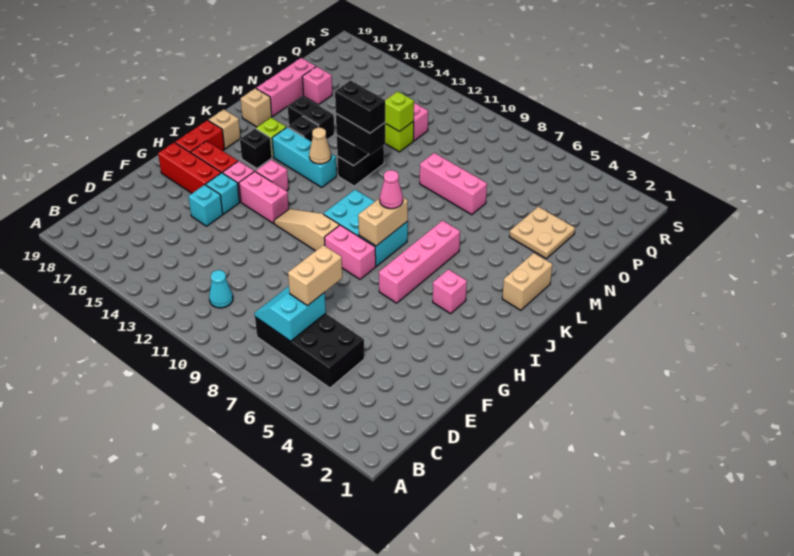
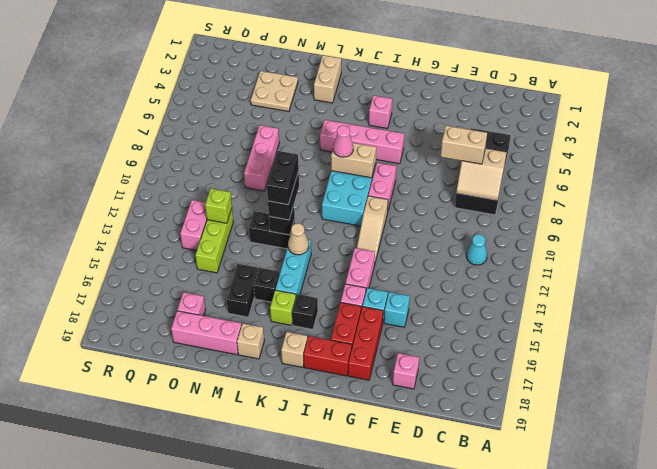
cyan slope C7:D8 level 2 top 7 -> tan slope C7:D8 level 2 top 7
pink brick I14 level 1 -> pink brick E18 level 1
tan brick K2:L2 level 1 -> tan brick L2:L3 level 1

